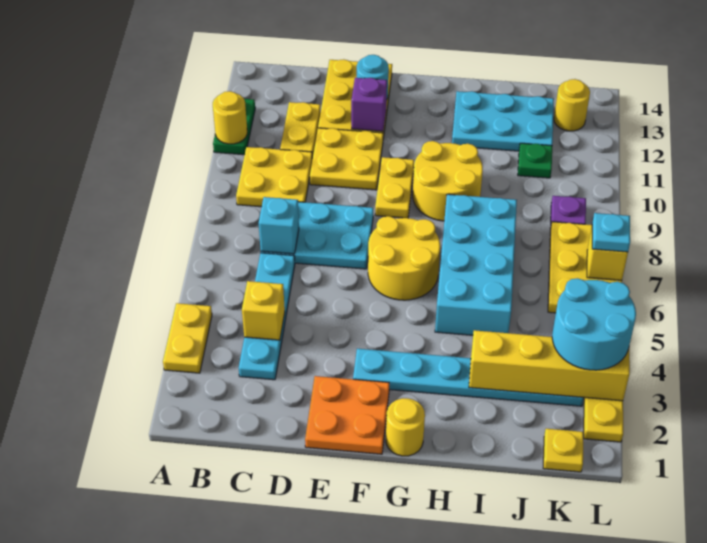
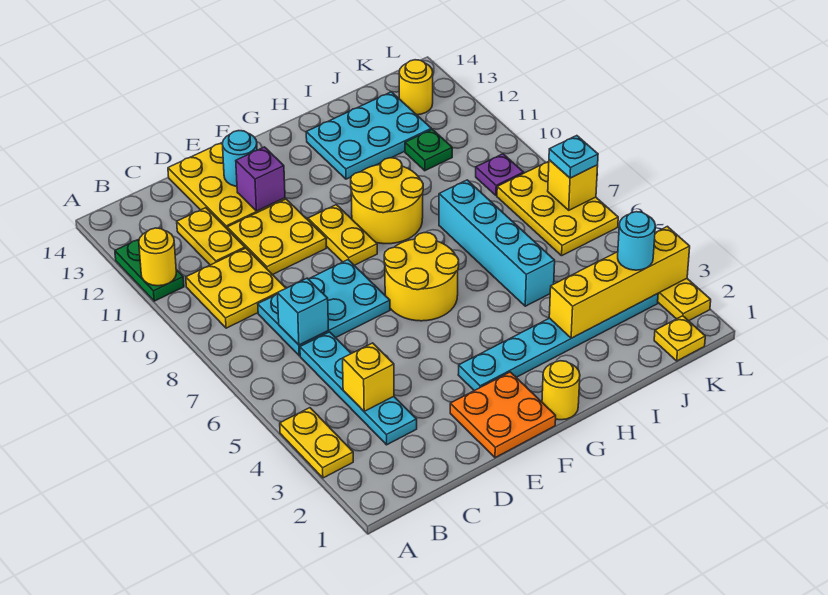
cyan brick H5:I8 level 1 -> cyan brick I5:I8 level 1
cyan round brick K3:L4 level 3 -> cyan round brick K3 level 3

